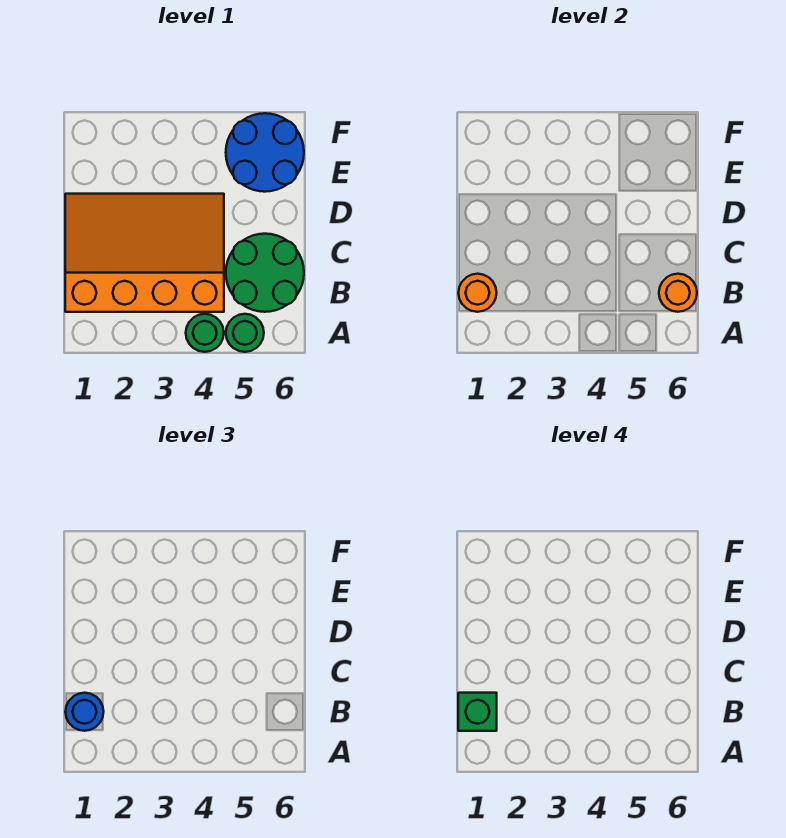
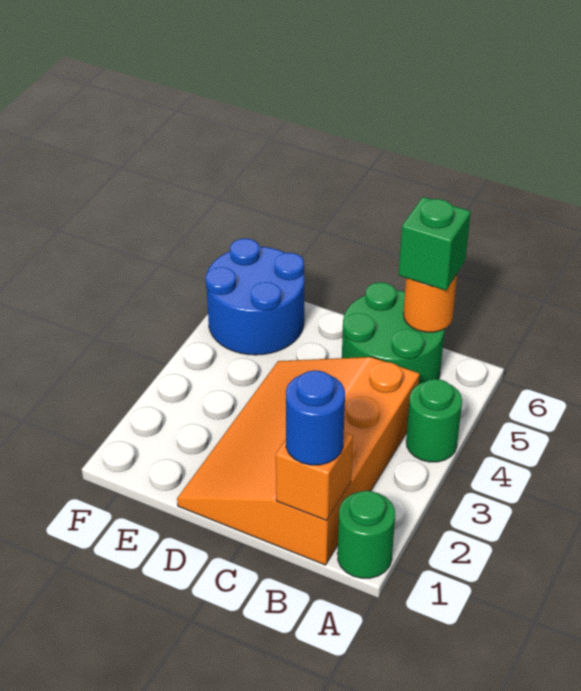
green round brick A5 level 1 -> green round brick A1 level 1
orange round brick B1 level 2 -> orange brick B1 level 2
green brick B1 level 4 -> green brick B6 level 3

